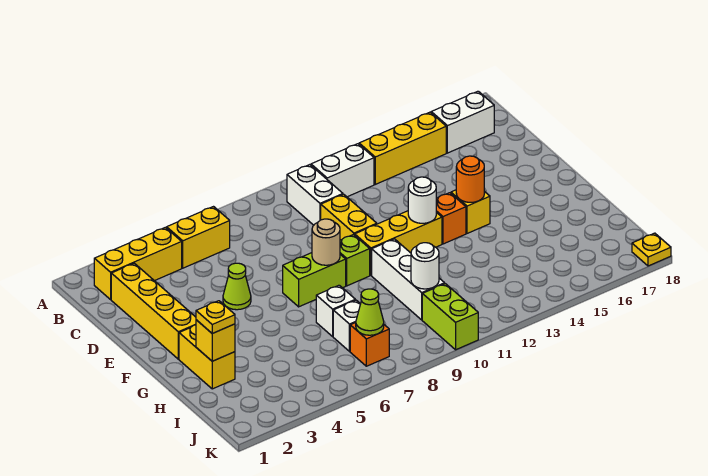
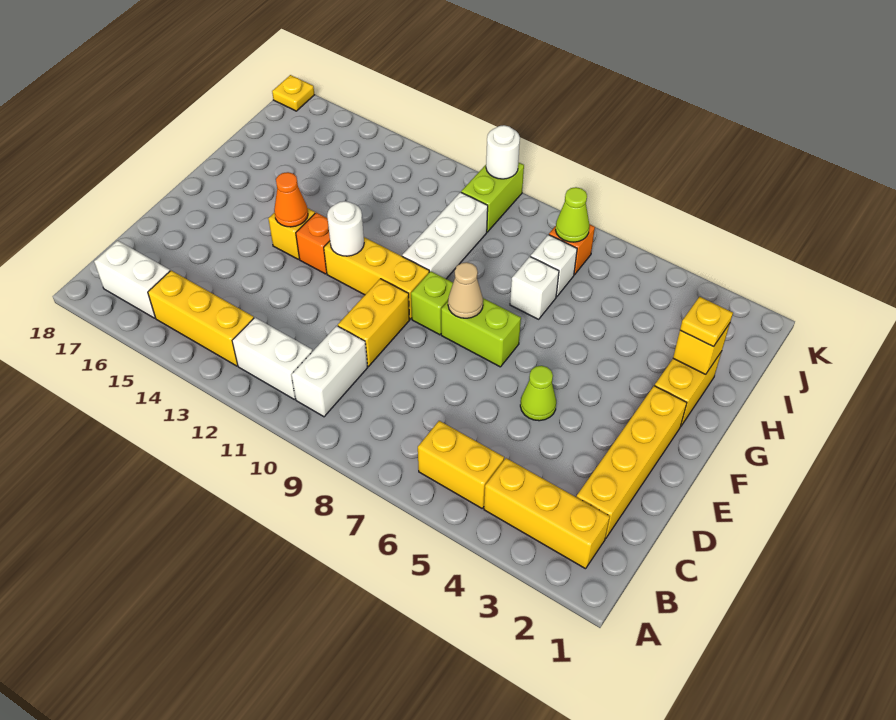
tan round brick F8 level 2 -> tan cone F8 level 2
orange round brick F14 level 2 -> orange cone F14 level 2
white round brick I10 level 2 -> white round brick K10 level 2

